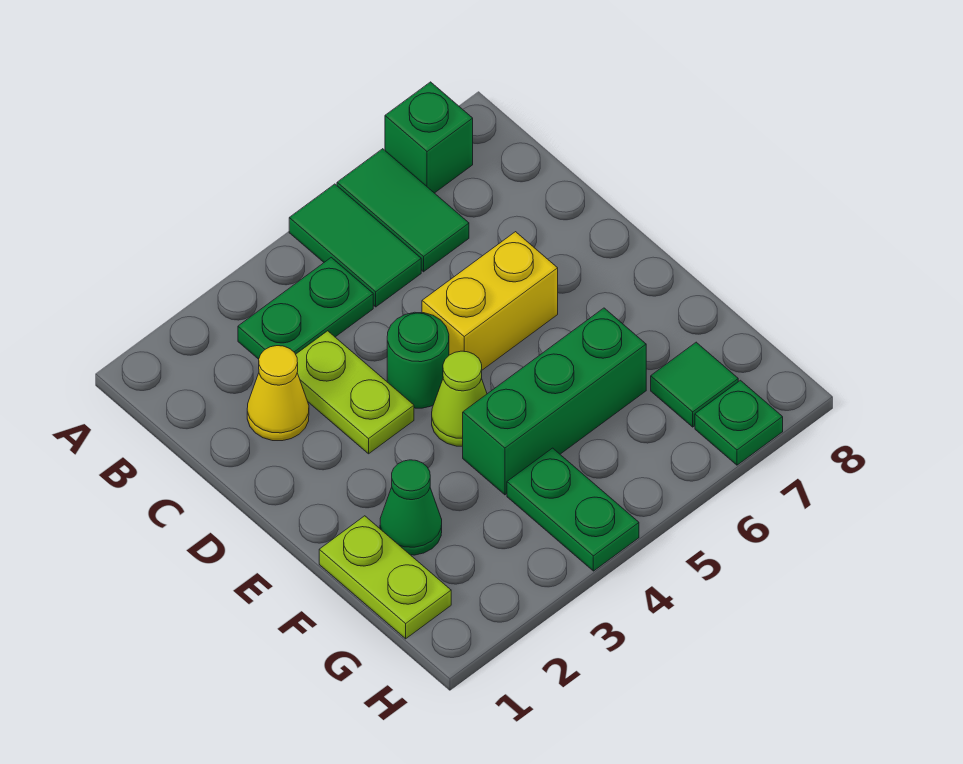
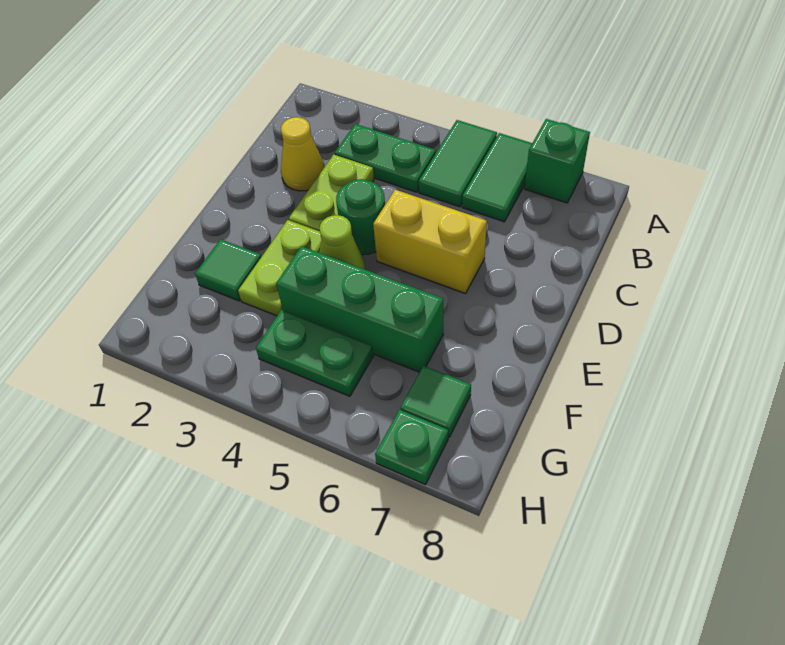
lime plate F1:G1 level 1 -> lime plate E3:F3 level 1
green cone F2 level 1 -> green tile F2 level 1
green plate G4:H4 level 1 -> green plate G4:G5 level 1

